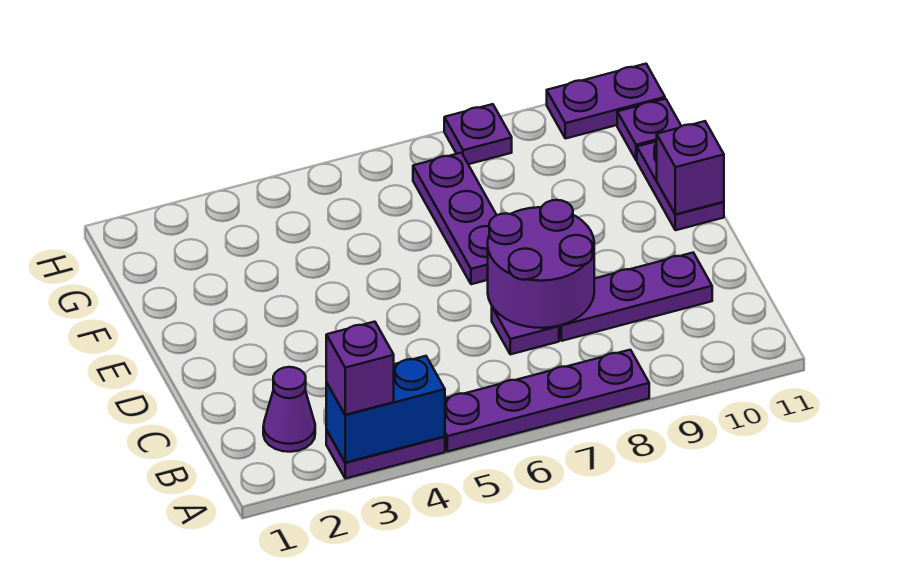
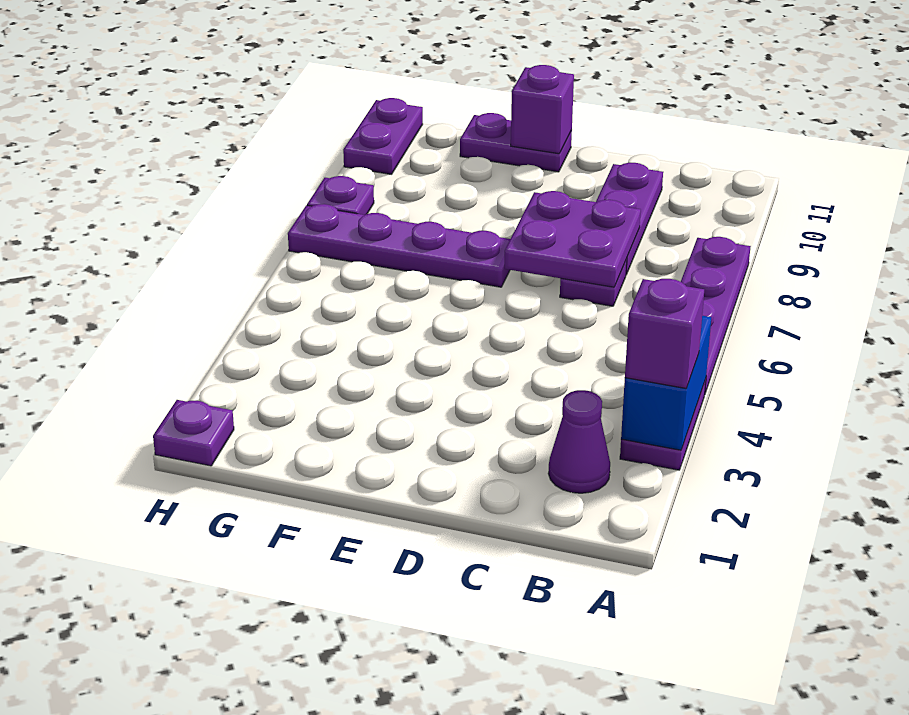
purple round brick C7:D8 level 2 -> purple plate C7:D8 level 2
purple plate E7:G7 level 1 -> purple plate E7:H7 level 1
purple plate G11 level 1 -> purple plate H1 level 1

